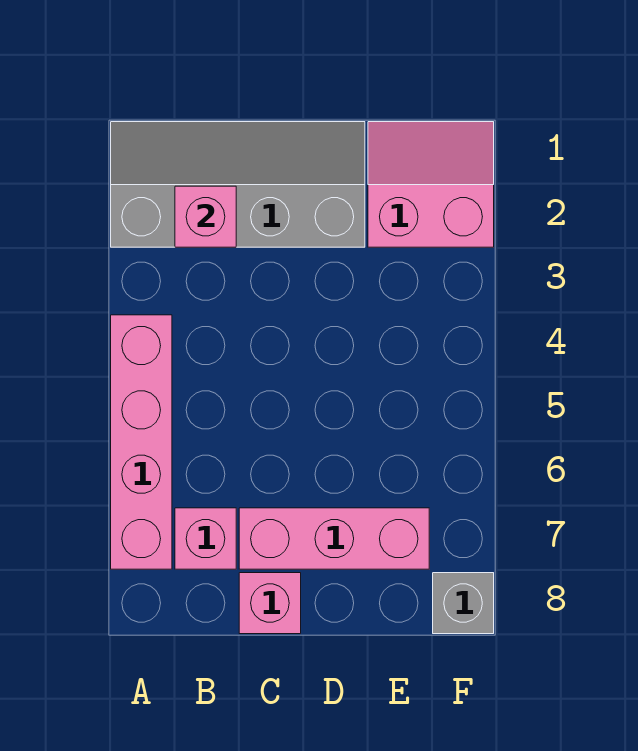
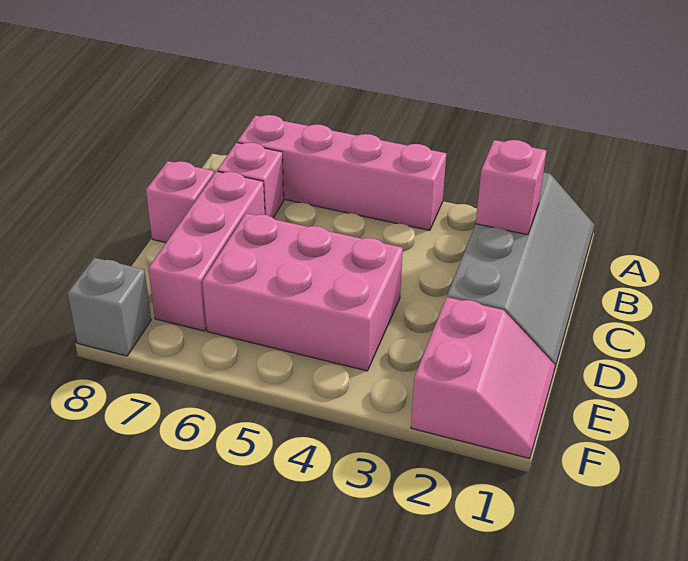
none -> pink brick D4:E6 level 1

